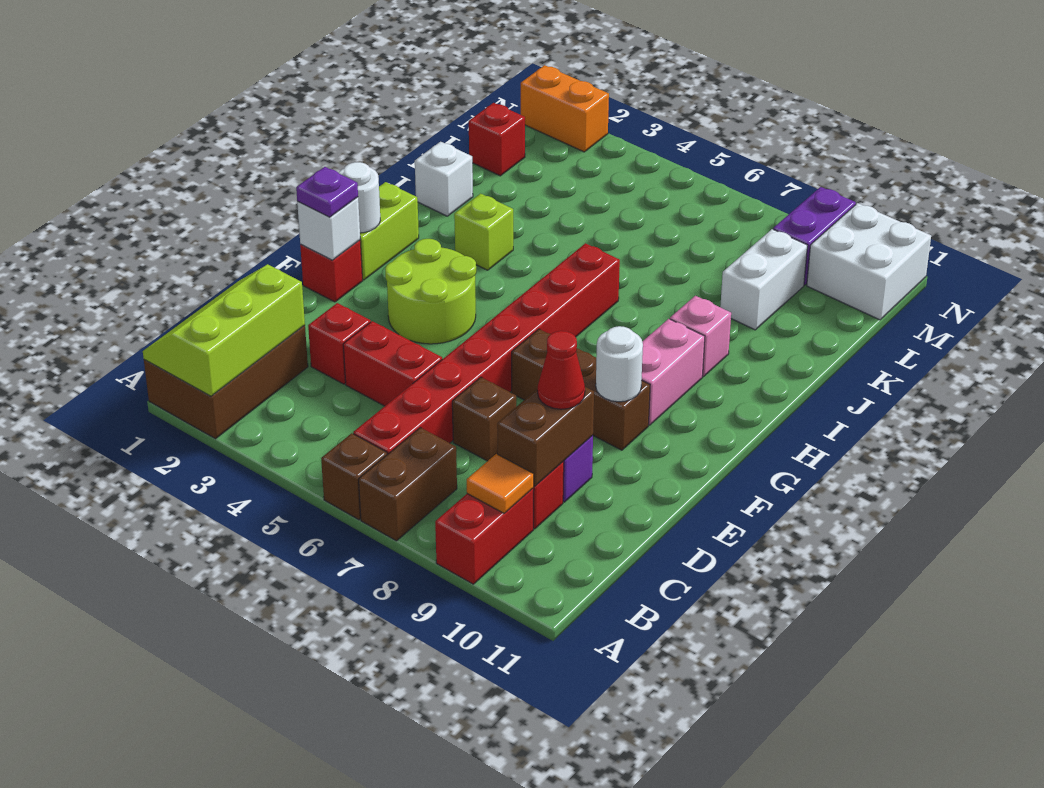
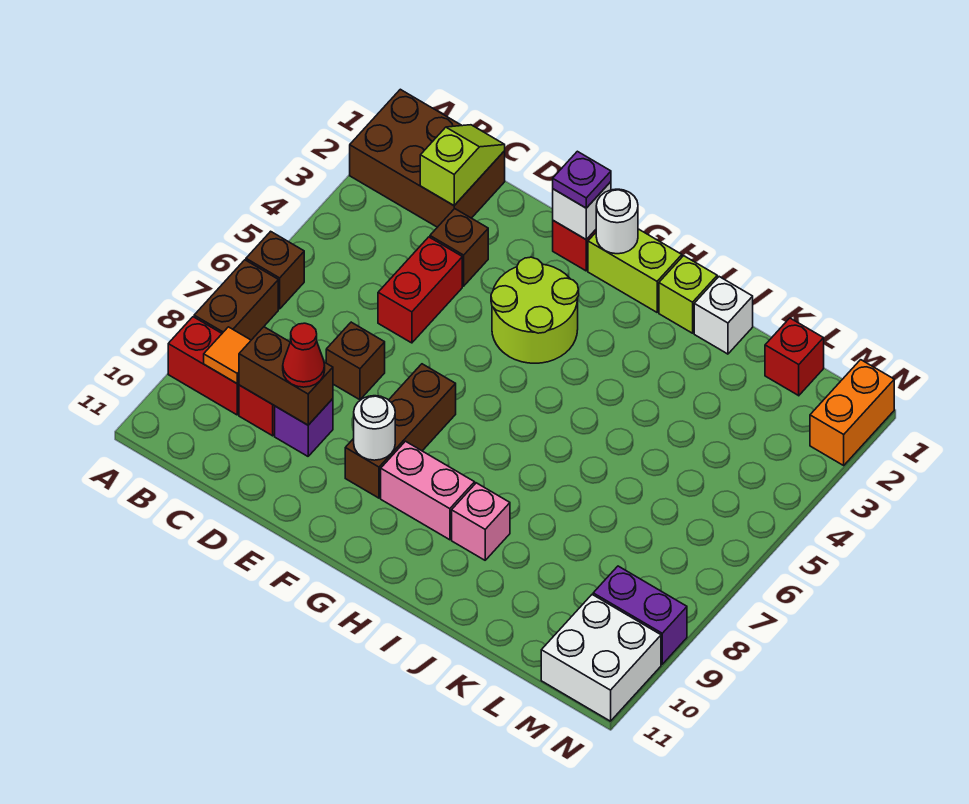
lime slope A1:C2 level 2 top 2 -> lime slope C1:C2 level 2 top 2
brown brick A7:B7 level 1 -> brown brick A7:A8 level 1
red brick B6:I6 level 1 -> none
red brick D3 level 1 -> brown brick D3 level 1
lime brick I3 level 1 -> lime brick I1 level 1
white brick K9:L9 level 1 -> none

